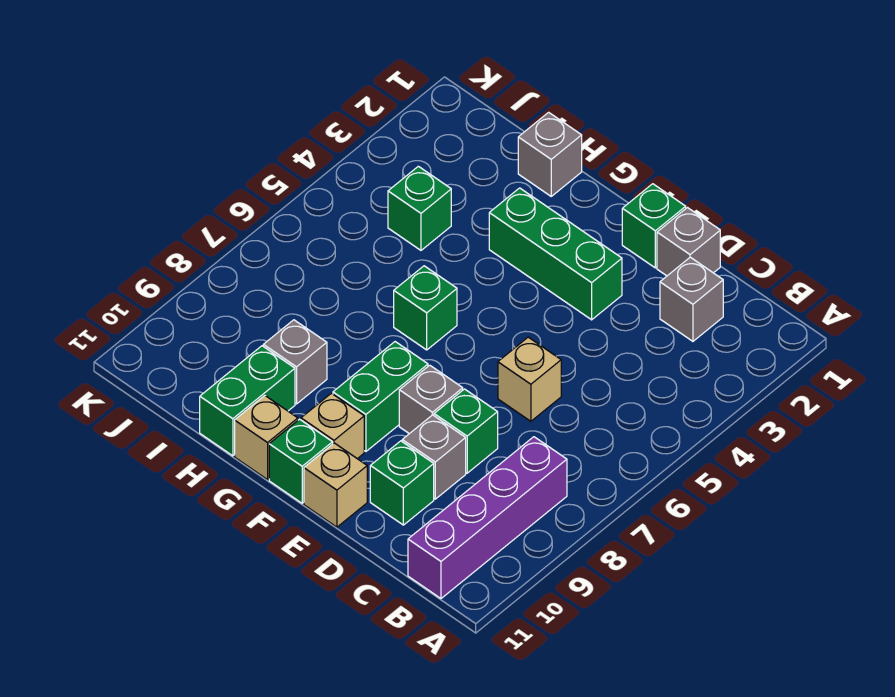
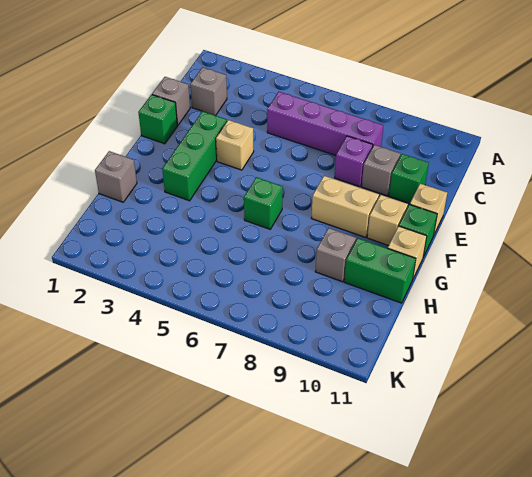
purple brick B8:B11 level 1 -> purple brick C5:C8 level 1
tan brick D6 level 1 -> tan brick E4 level 1
green brick D8 level 1 -> purple brick D8 level 1
grey brick E8 level 1 -> none
green brick F8:F9 level 1 -> tan brick F8:F9 level 1
green brick I4 level 1 -> none

